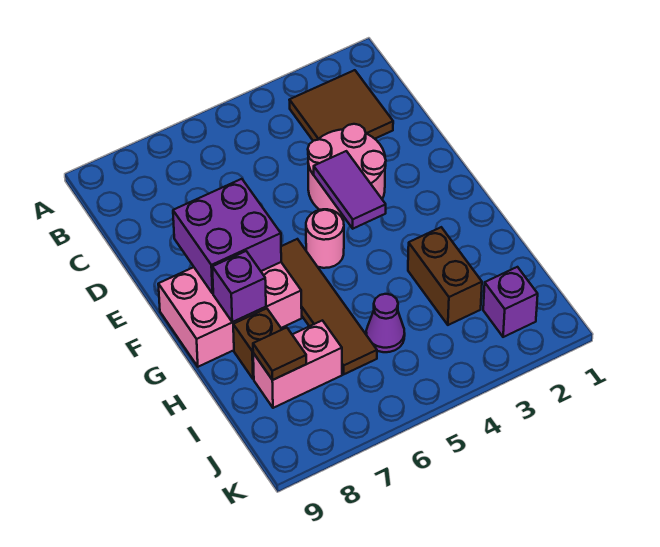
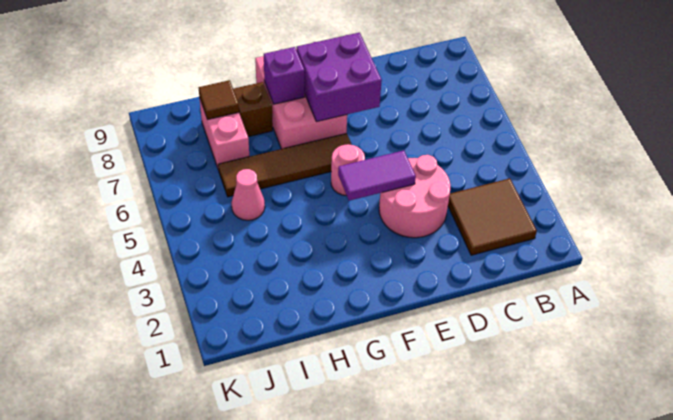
brown brick H3:I3 level 1 -> none
purple cone I5 level 1 -> pink cone I5 level 1
purple brick J2 level 1 -> none

